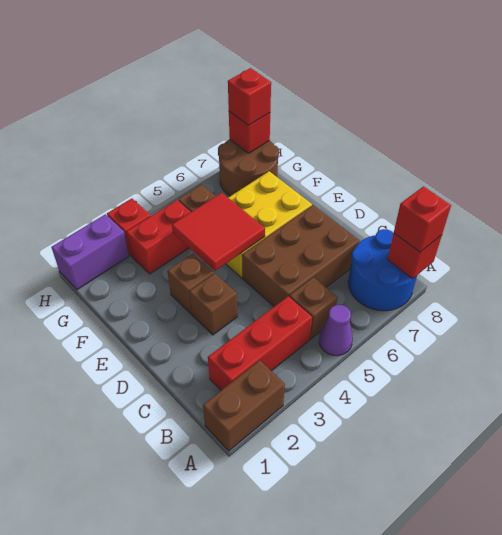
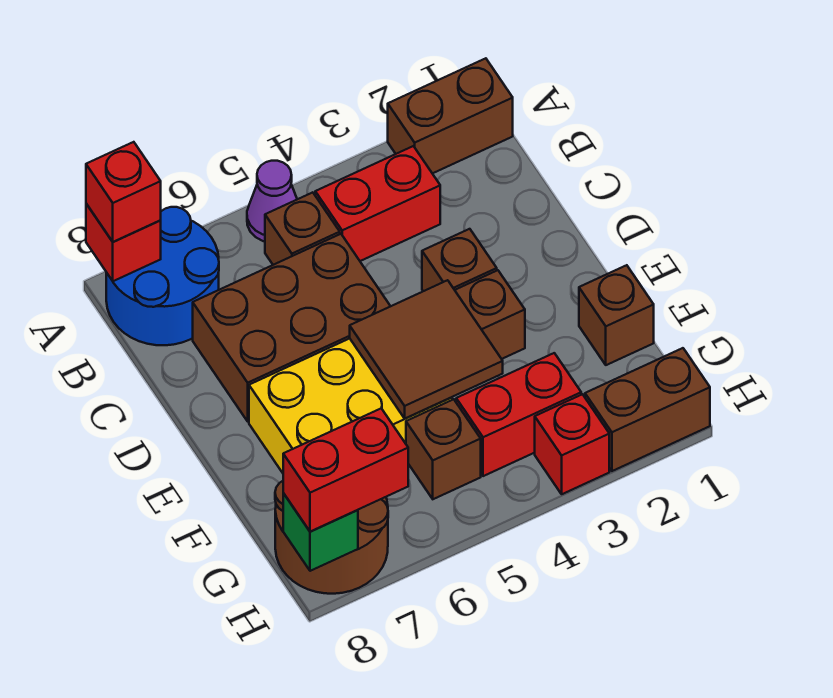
red brick B2:B4 level 1 -> red brick B3:B4 level 1
red tile E4:F5 level 2 -> brown tile E4:F5 level 2
none -> brown brick F1 level 1
purple brick H1:H2 level 1 -> brown brick H1:H2 level 1
red brick H8 level 2 -> green brick H8 level 2
red brick H8 level 3 -> red brick H7:H8 level 3

